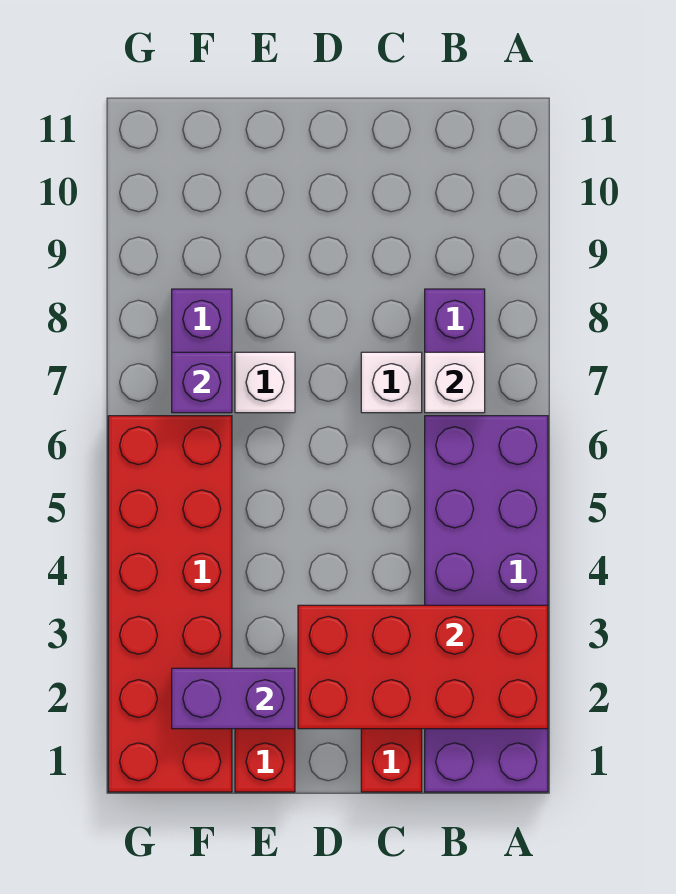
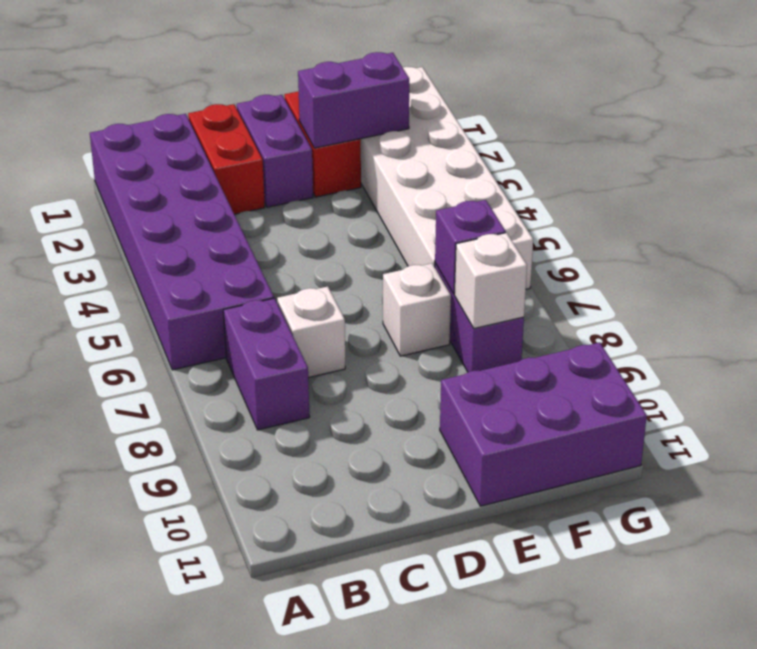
red brick A2:D3 level 2 -> none
white brick B7 level 2 -> white brick F8 level 2
none -> purple brick D1:D2 level 1
none -> purple brick E10:G11 level 1
red brick F1:G6 level 1 -> white brick F1:G6 level 1

